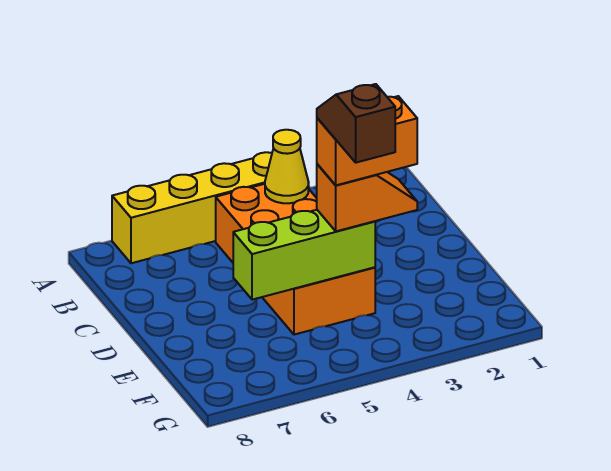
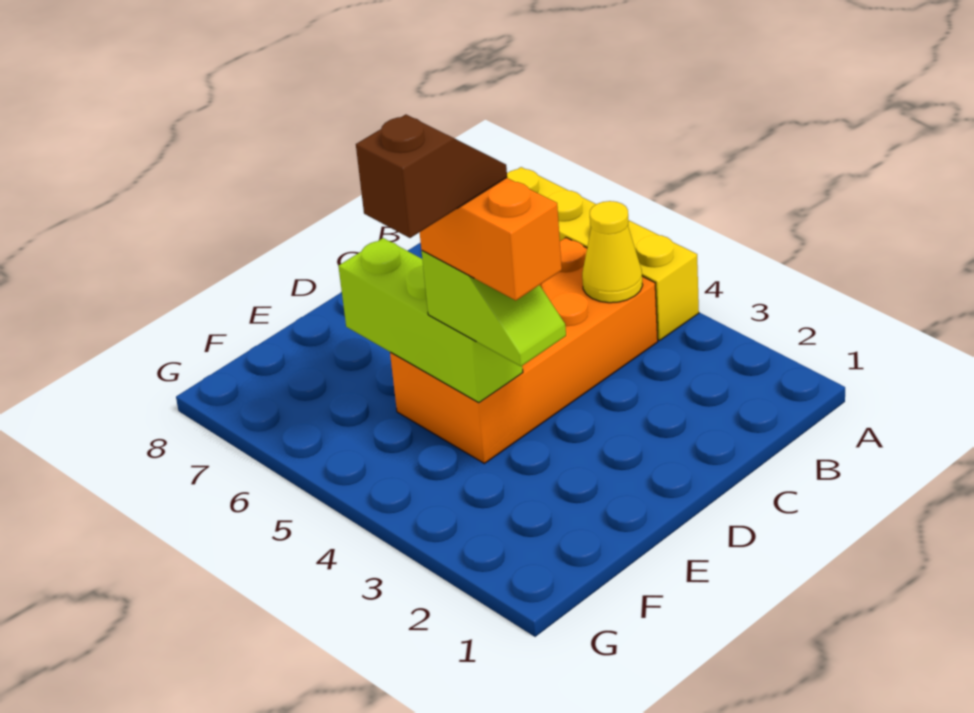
orange slope E3:E4 level 3 top 4 -> lime slope E3:E4 level 3 top 4

